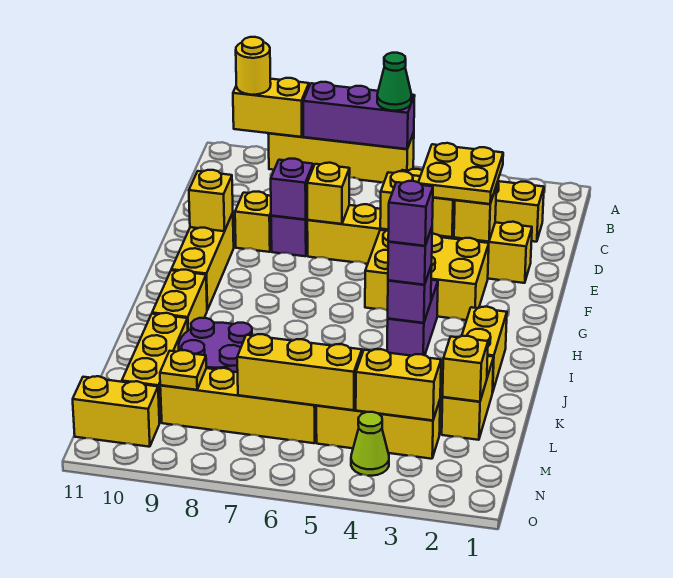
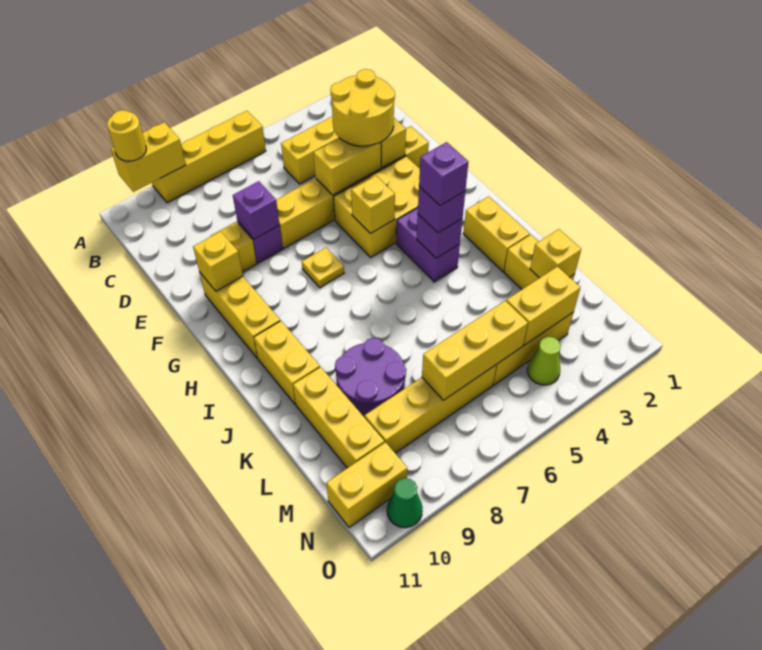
purple brick A6:A8 level 2 -> none
green cone A6 level 3 -> green cone O10 level 1
yellow plate D3:E4 level 3 -> yellow round brick D3:E4 level 3
yellow brick E7 level 2 -> yellow brick G5 level 2
yellow plate M9 level 2 -> yellow plate G7 level 1

